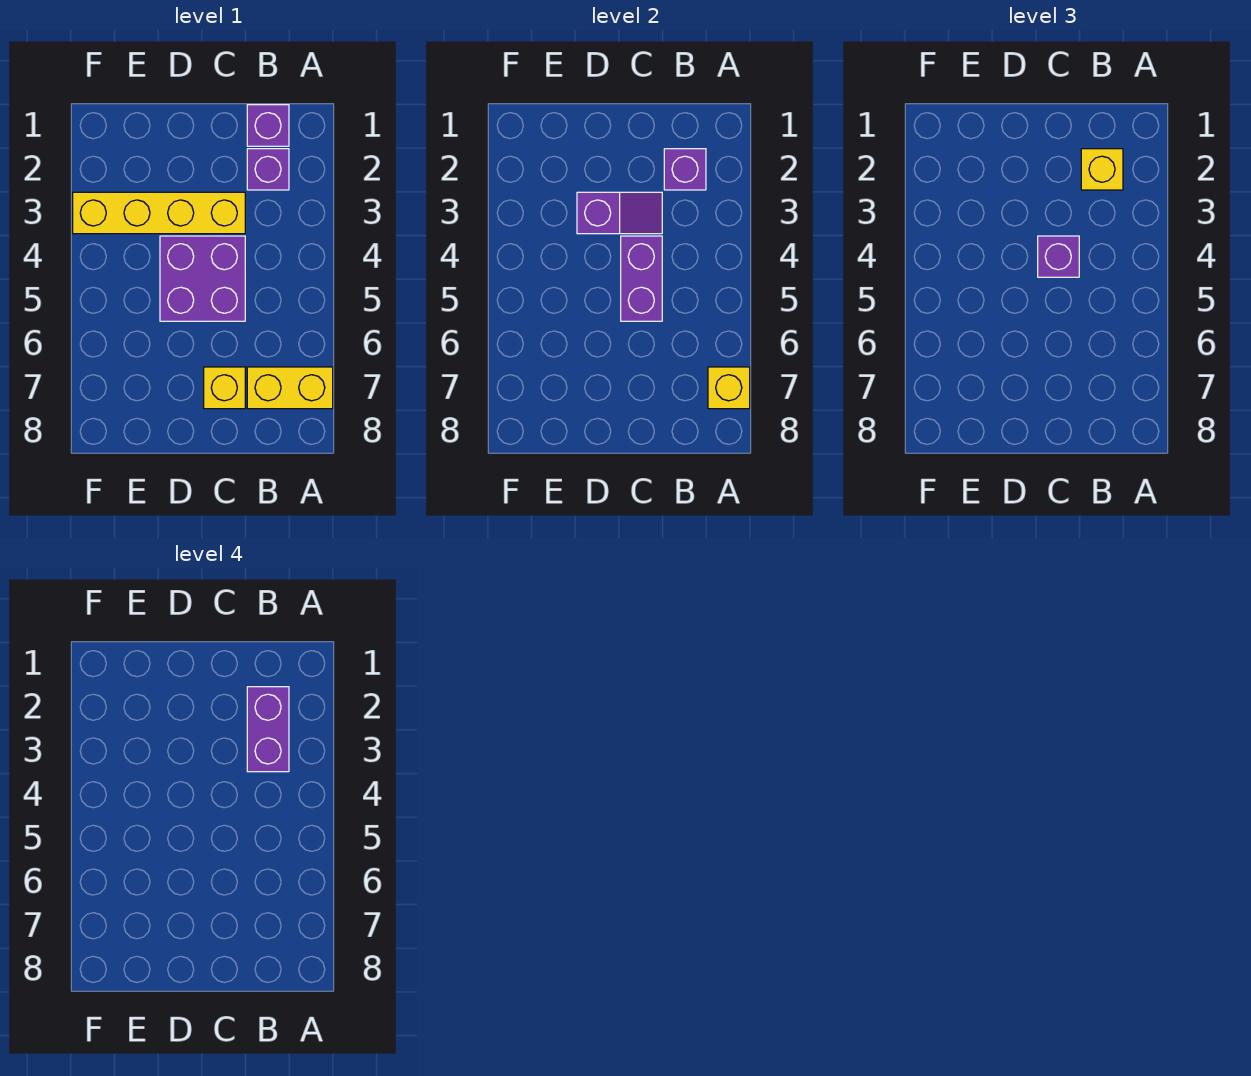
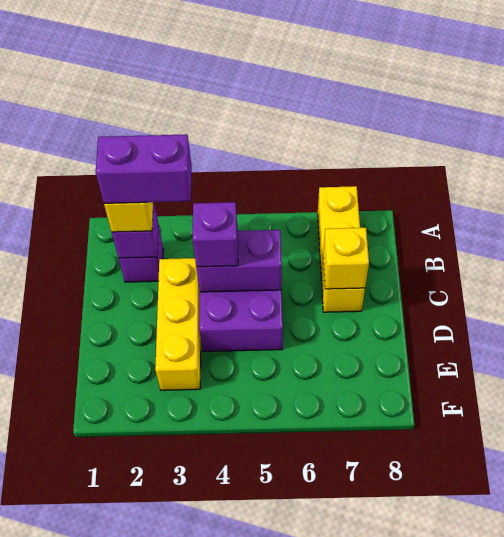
yellow brick A7 level 2 -> yellow brick C7 level 2
purple brick B1 level 1 -> none
yellow brick C3:F3 level 1 -> yellow brick C3:E3 level 1
purple slope C3:D3 level 2 top D -> none

